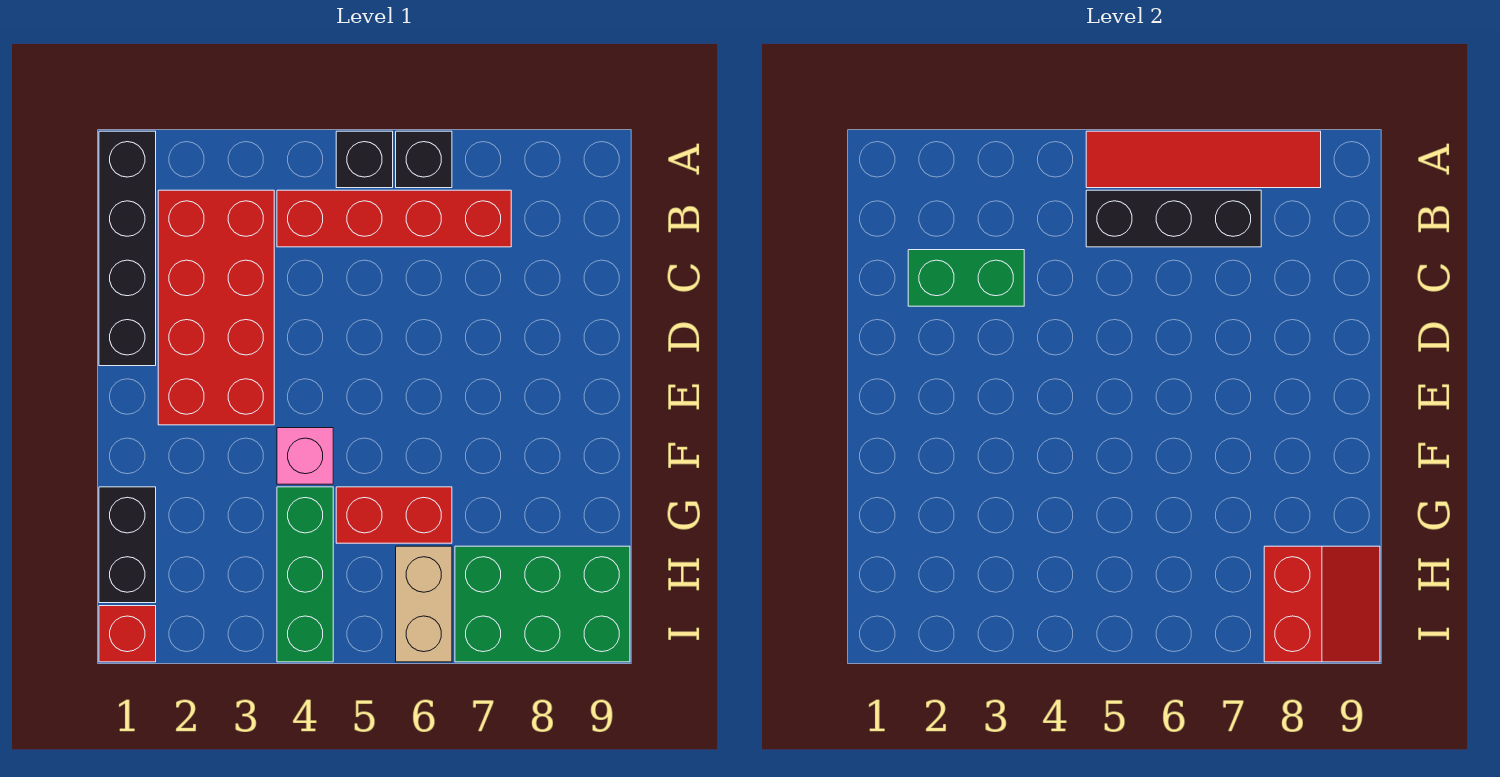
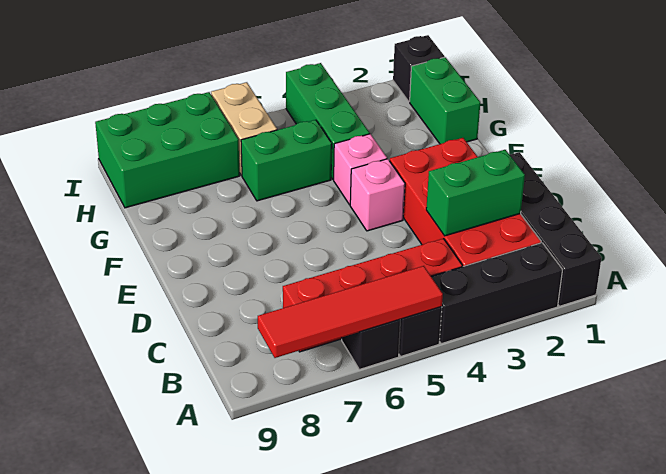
black brick B5:B7 level 2 -> black brick A2:A4 level 1
none -> pink brick E4 level 1
black brick G1:H1 level 1 -> green brick G1:H1 level 1
red brick G5:G6 level 1 -> green brick G5:G6 level 1
red slope H8:I9 level 2 top 8 -> none
red brick I1 level 1 -> black brick I1 level 1

